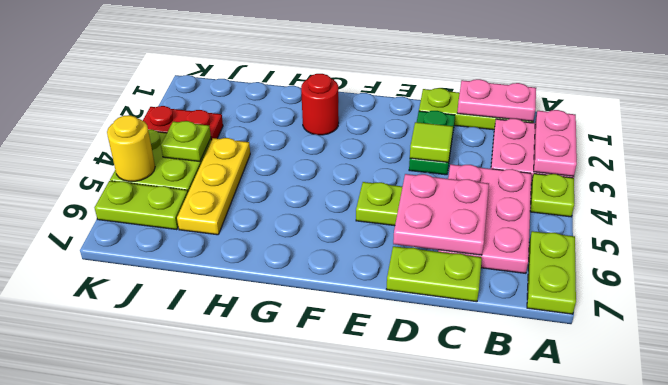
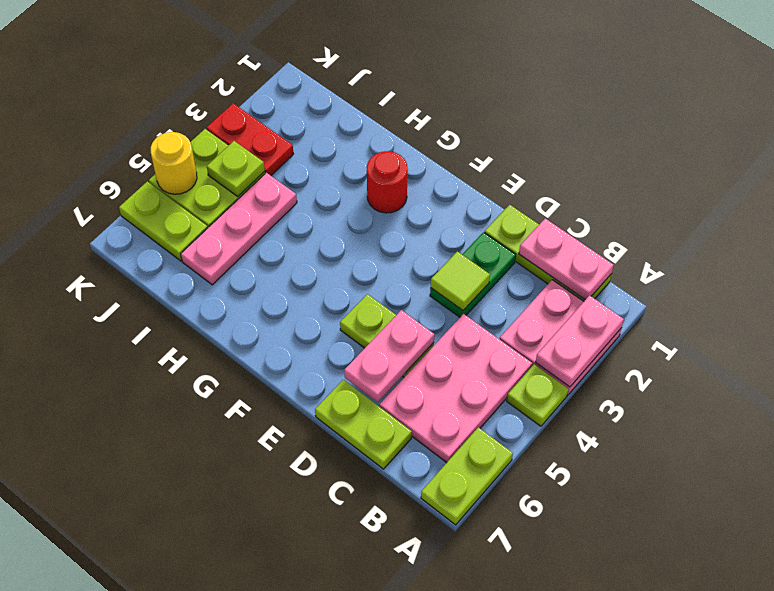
pink plate C5:D6 level 2 -> pink plate D5:D6 level 2
yellow plate I4:I6 level 1 -> pink plate I4:I6 level 1

